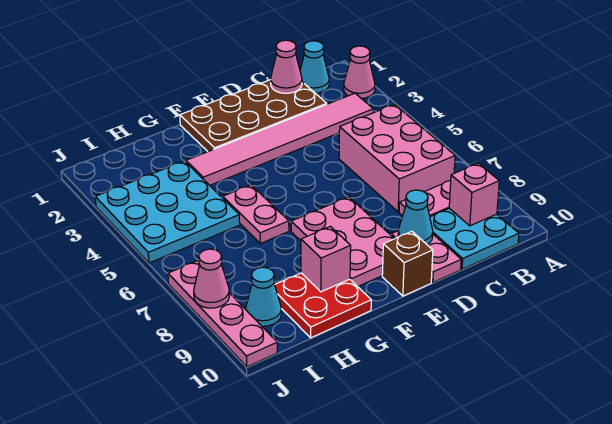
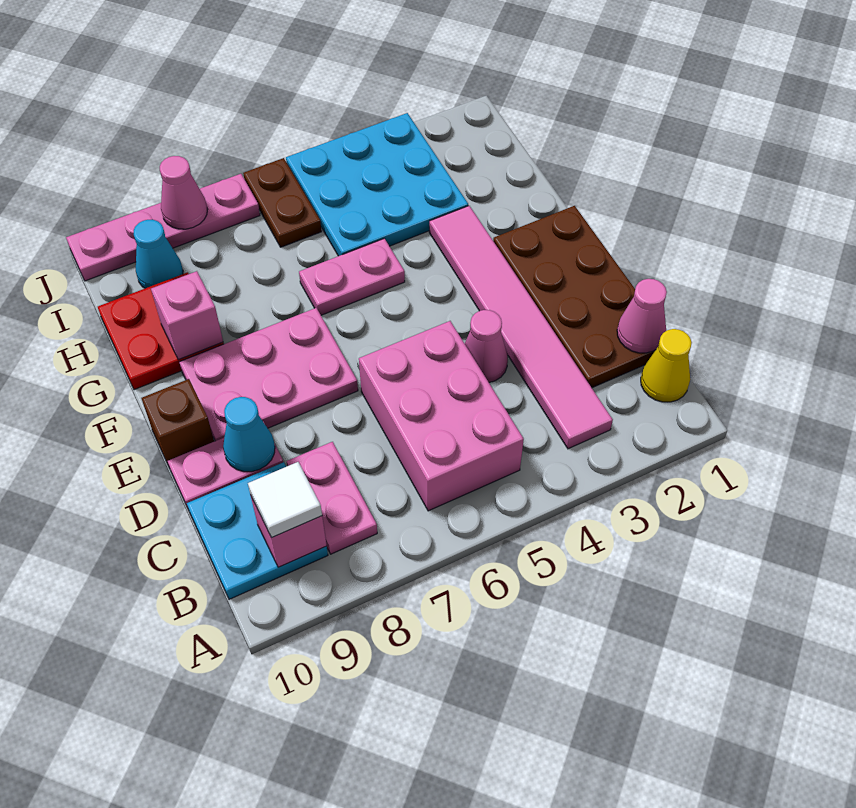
pink cone A2 level 1 -> pink cone D4 level 1
cyan cone B1 level 1 -> yellow cone B1 level 1
pink brick B5:C7 level 1 -> pink brick B5:D6 level 1
none -> white tile B9 level 3
none -> brown plate I6:J6 level 1

